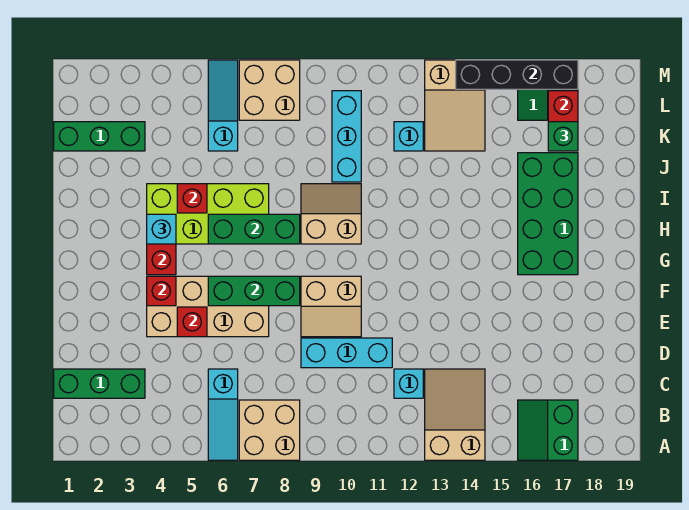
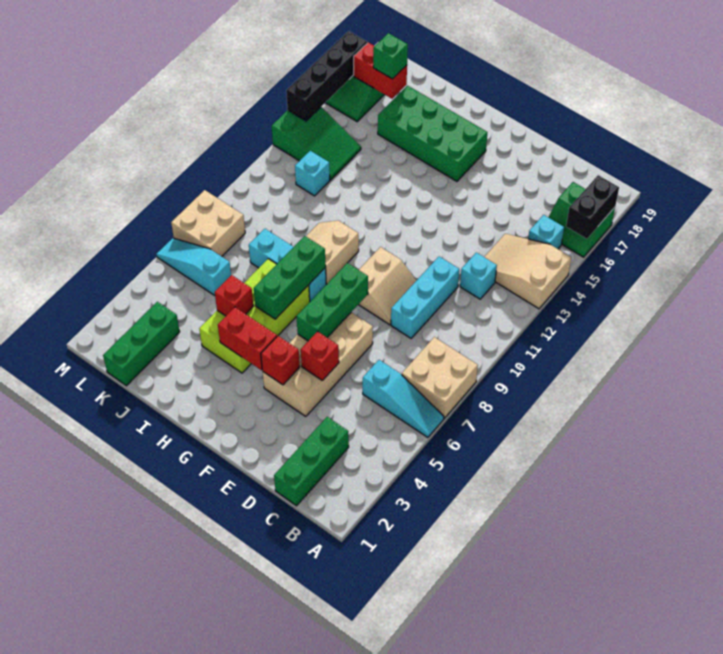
none -> black brick A16:A17 level 2
cyan brick H4 level 3 -> cyan brick B15 level 1
cyan brick J10:L10 level 1 -> cyan brick H8:J8 level 1
tan slope K13:M14 level 1 top M -> green slope K13:M14 level 1 top M

